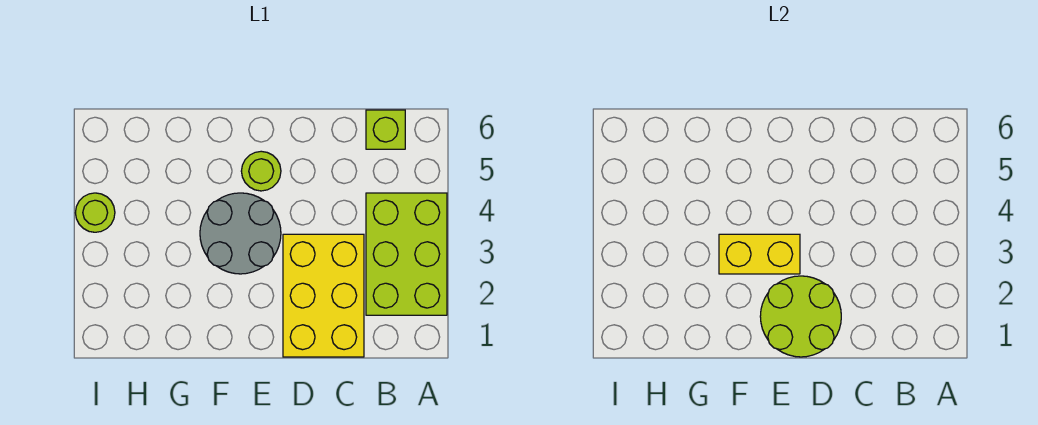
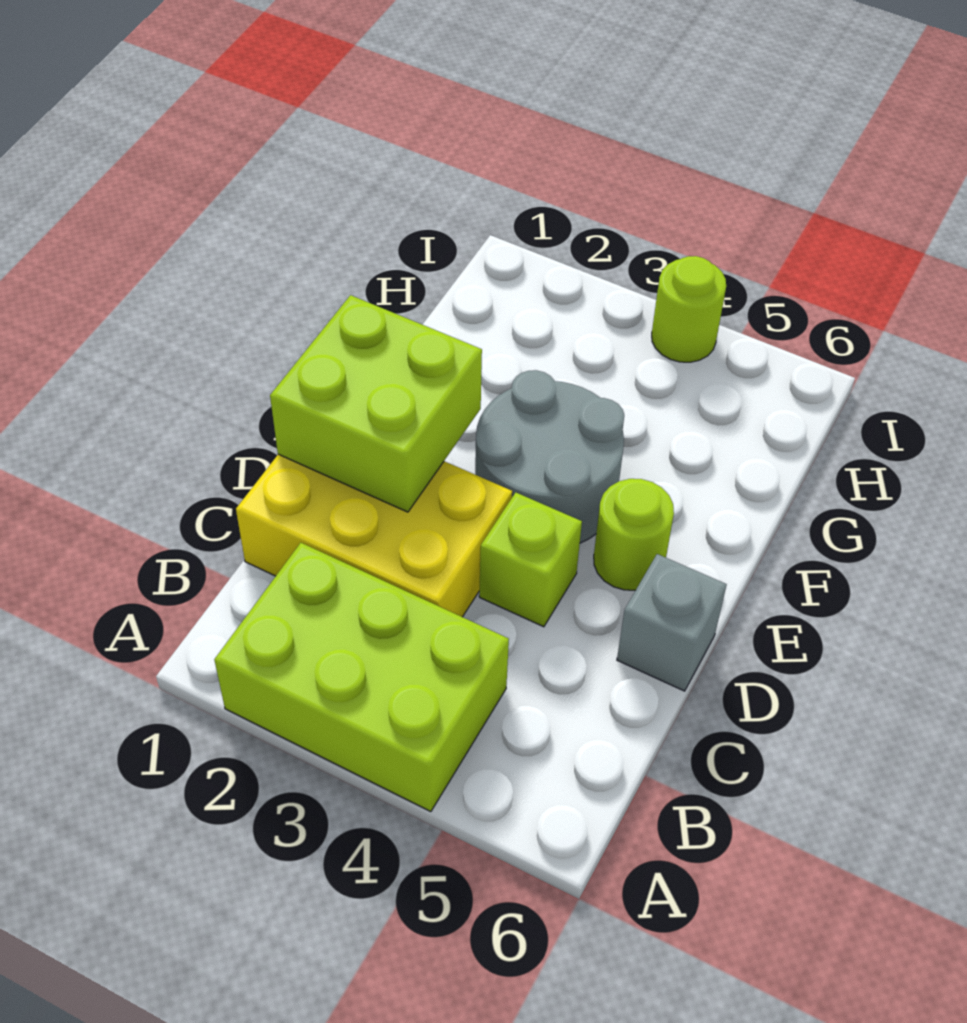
lime brick B6 level 1 -> lime brick D4 level 1
lime round brick D1:E2 level 2 -> lime brick D1:E2 level 2
none -> grey brick D6 level 1
yellow brick E3:F3 level 2 -> none

